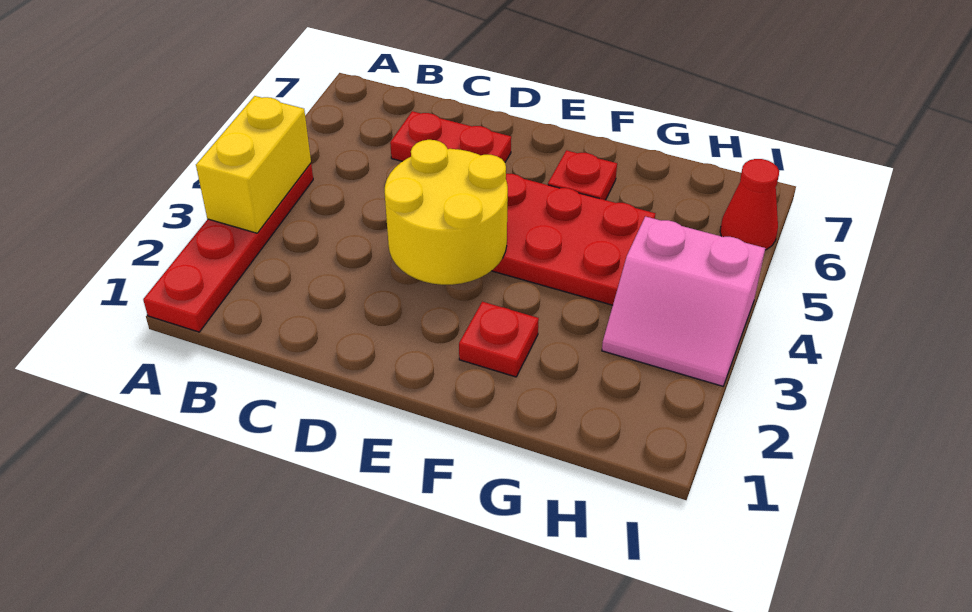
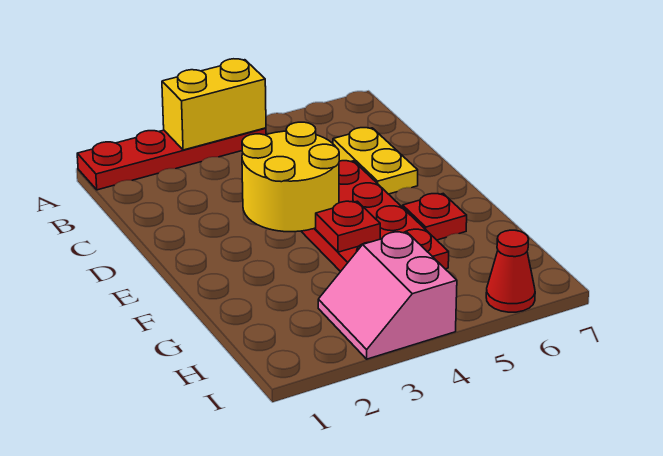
red plate C6:D6 level 1 -> yellow plate C6:D6 level 1
red plate F2 level 1 -> red plate F4 level 2

